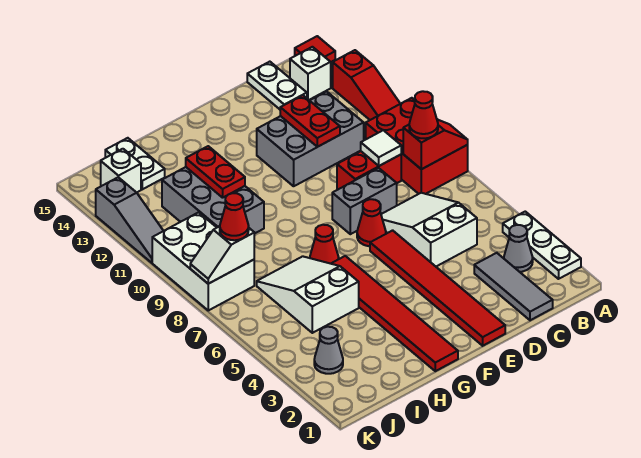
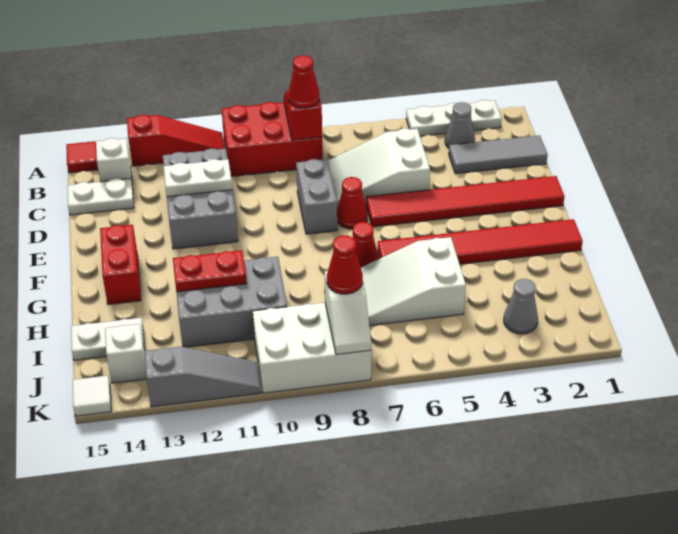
red brick C9:D9 level 1 -> red brick F14:G14 level 1
white tile C9 level 2 -> white tile K15 level 1
red plate D11:D12 level 2 -> white plate D11:D12 level 2

